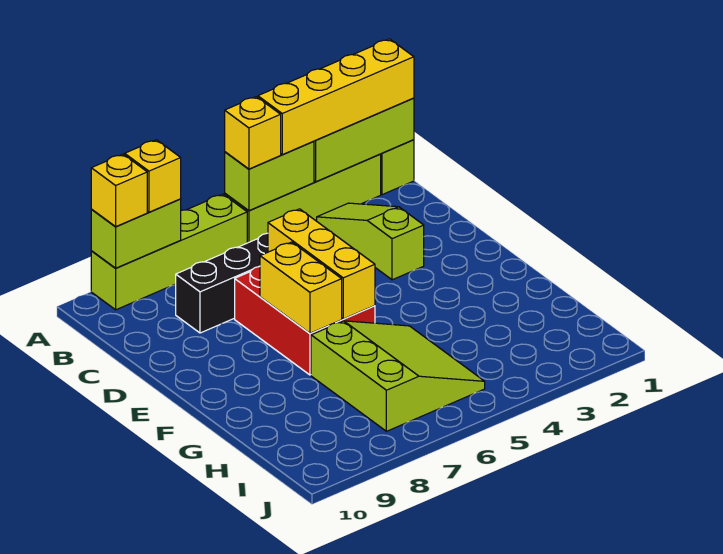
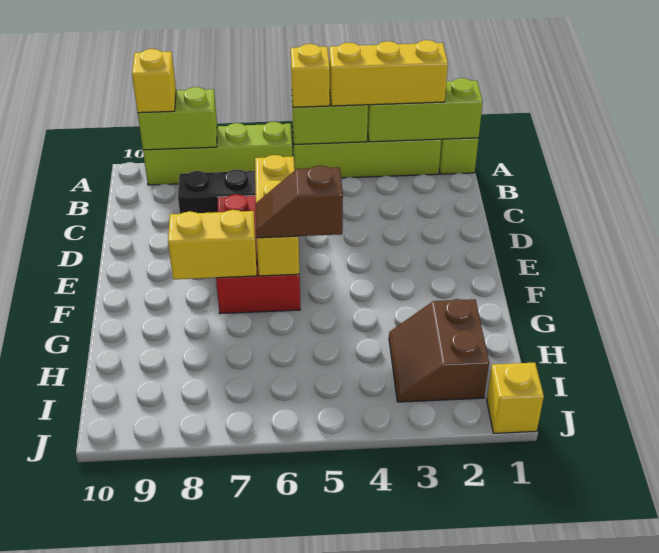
yellow brick A1:A4 level 3 -> yellow brick A2:A4 level 3
yellow brick A8 level 3 -> yellow brick J1 level 1
lime slope B3:D3 level 1 top D -> none
yellow brick E7:F7 level 2 -> yellow brick F7:F8 level 2
none -> brown slope F5:F6 level 3 top 5
lime slope G5:I7 level 1 top 7 -> none
none -> brown slope H2:I3 level 1 top 2

